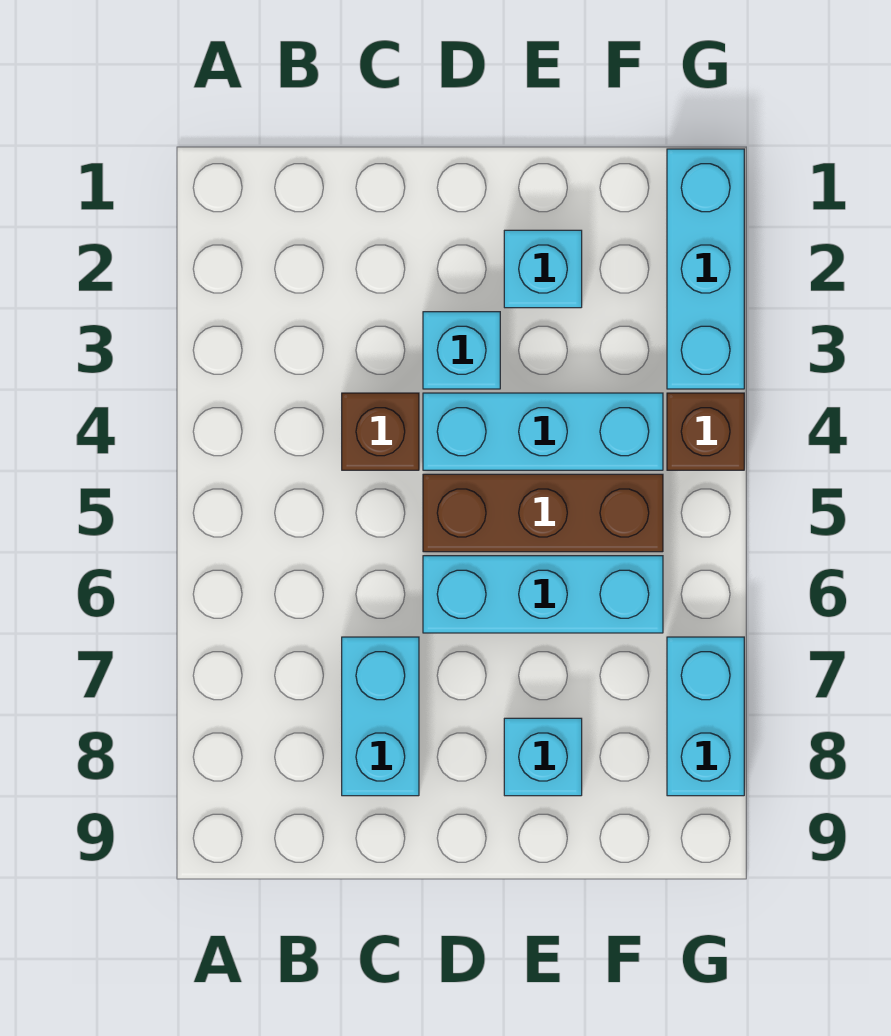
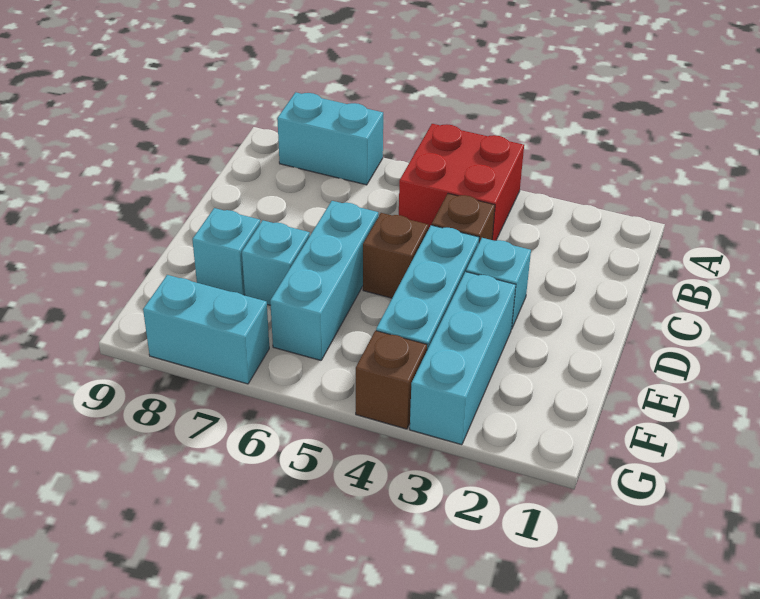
none -> red brick A4:B5 level 1
cyan brick C7:C8 level 1 -> cyan brick A7:A8 level 1
brown brick D5:F5 level 1 -> brown brick D5 level 1
cyan brick E2 level 1 -> cyan brick E7 level 1
cyan brick G1:G3 level 1 -> cyan brick E3:G3 level 1

